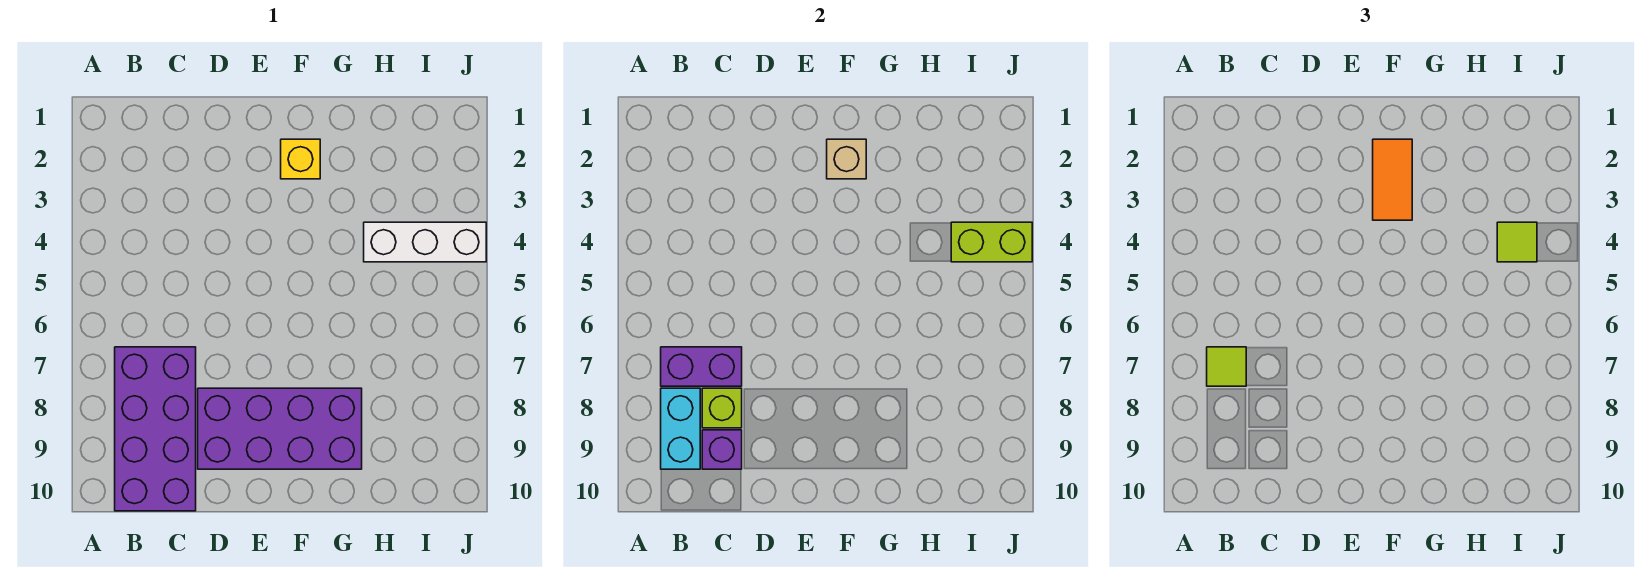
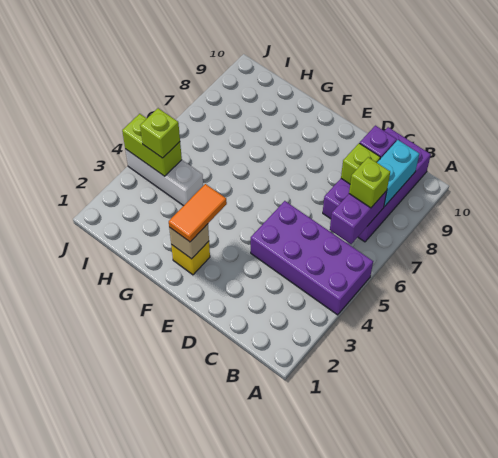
purple brick B7:C7 level 2 -> purple brick B6:B7 level 2
lime tile B7 level 3 -> lime brick B7 level 3
purple brick D8:G9 level 1 -> purple brick A4:D5 level 1
lime tile I4 level 3 -> lime brick I4 level 3

